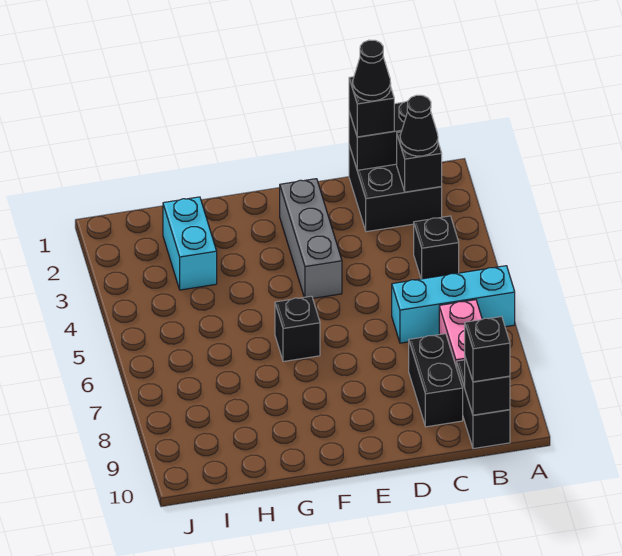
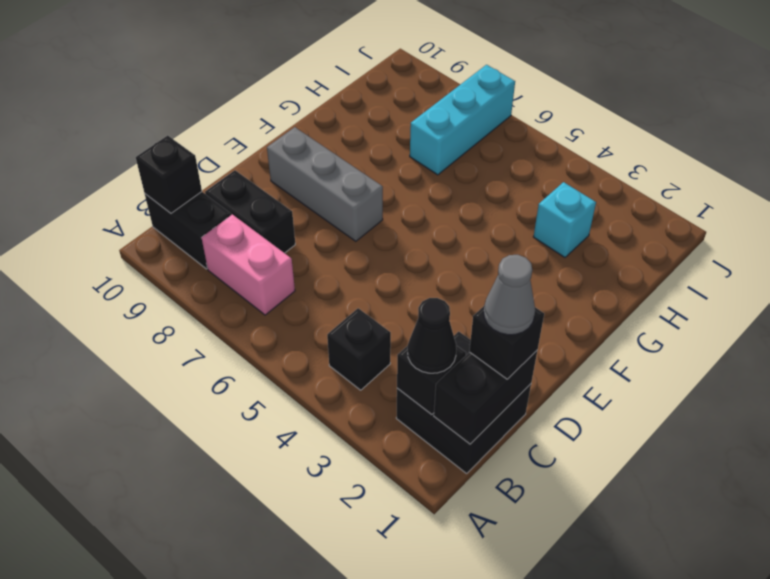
cyan brick A6:C6 level 1 -> cyan brick H7:J7 level 1
black brick B10 level 3 -> none
black cone C1 level 4 -> grey cone C1 level 4
grey brick E2:E4 level 1 -> grey brick E7:E9 level 1
black brick F6 level 1 -> none
cyan brick H2:H3 level 1 -> cyan brick H3 level 1

